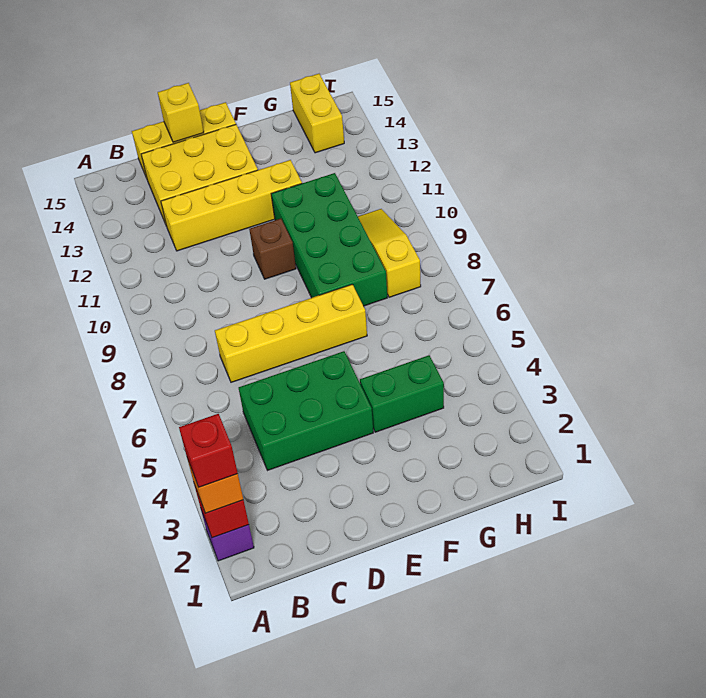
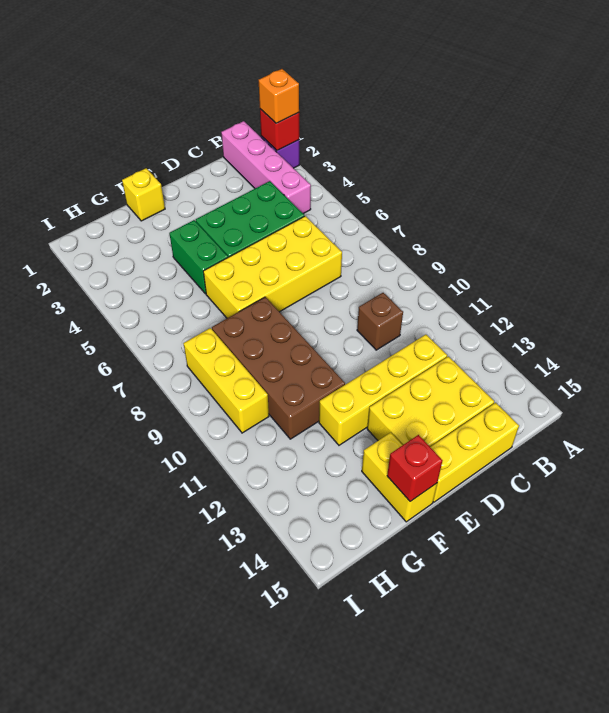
red brick A2 level 4 -> red brick F15 level 2
none -> pink brick B1:B4 level 1
yellow brick C7:F7 level 1 -> yellow brick C6:F7 level 1
yellow brick D15 level 2 -> yellow brick F1 level 1
brown brick E10 level 1 -> brown brick C10 level 1
green brick F4:G4 level 1 -> green brick F4:F5 level 1
green brick F8:G11 level 1 -> brown brick F8:G11 level 1
yellow slope H8:H10 level 1 top 8 -> yellow brick H8:H10 level 1
yellow brick H14:H15 level 1 -> yellow brick F14:F15 level 1

